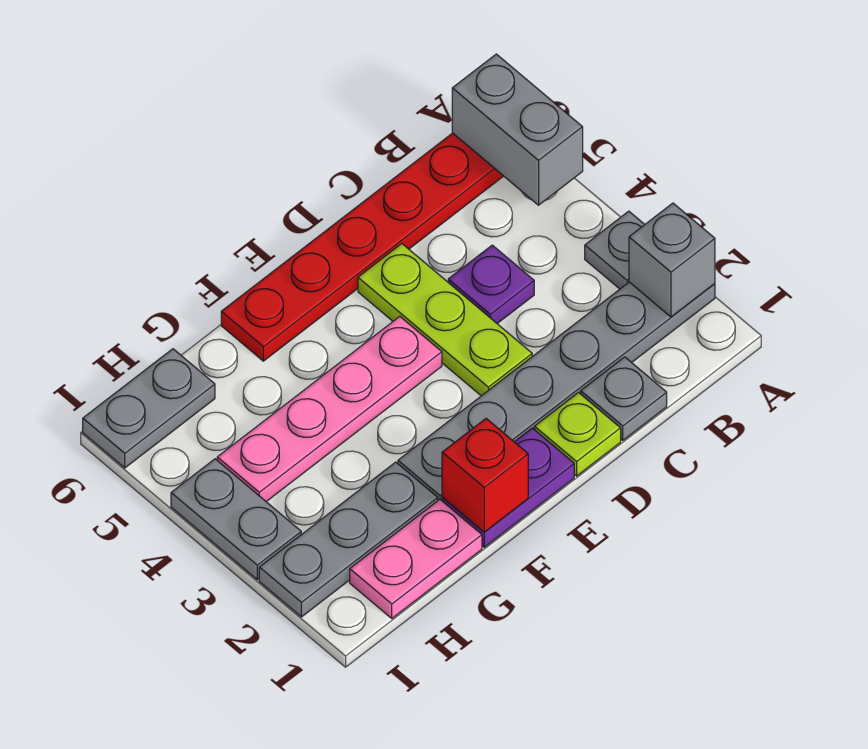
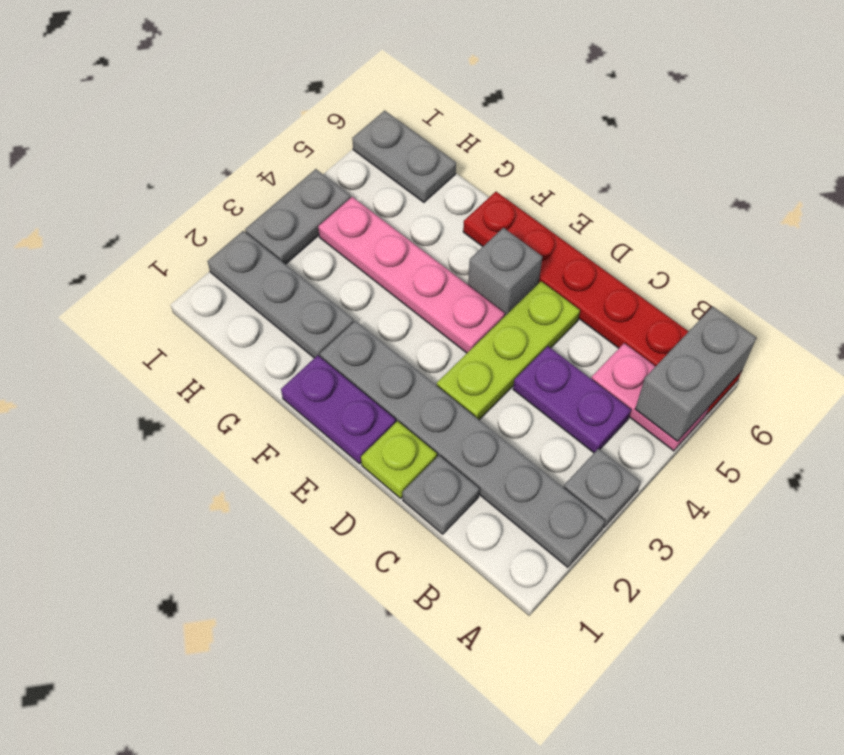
grey brick A2 level 2 -> grey brick E5 level 1
purple plate C4 level 1 -> purple plate B4:C4 level 1
red brick F1 level 2 -> none
pink plate G1:H1 level 1 -> pink plate A5:B5 level 1

